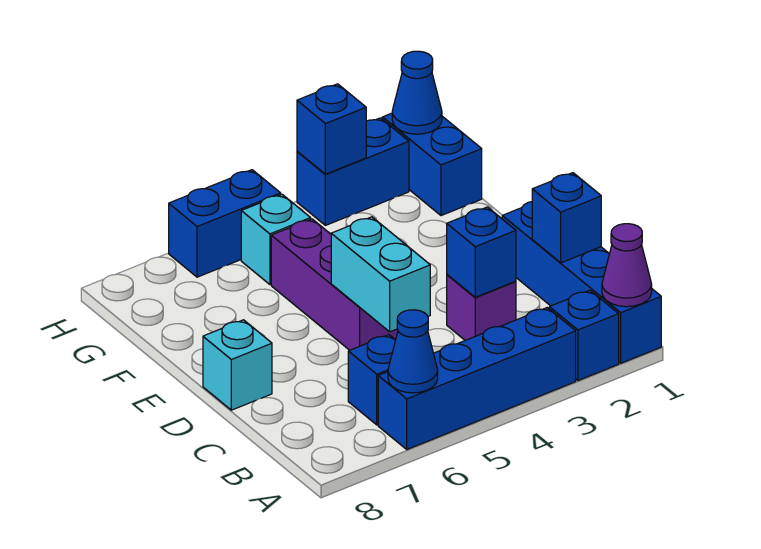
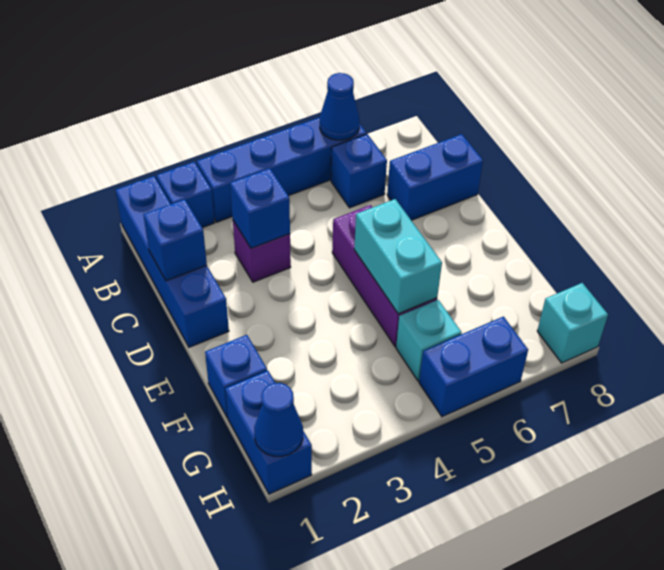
purple cone A1 level 2 -> none
cyan brick C5:D5 level 2 -> cyan brick E5:F5 level 2
cyan brick D8 level 1 -> cyan brick H8 level 1
blue brick H2:H3 level 1 -> blue brick C7:C8 level 1
blue brick H3 level 2 -> blue brick F1 level 1

